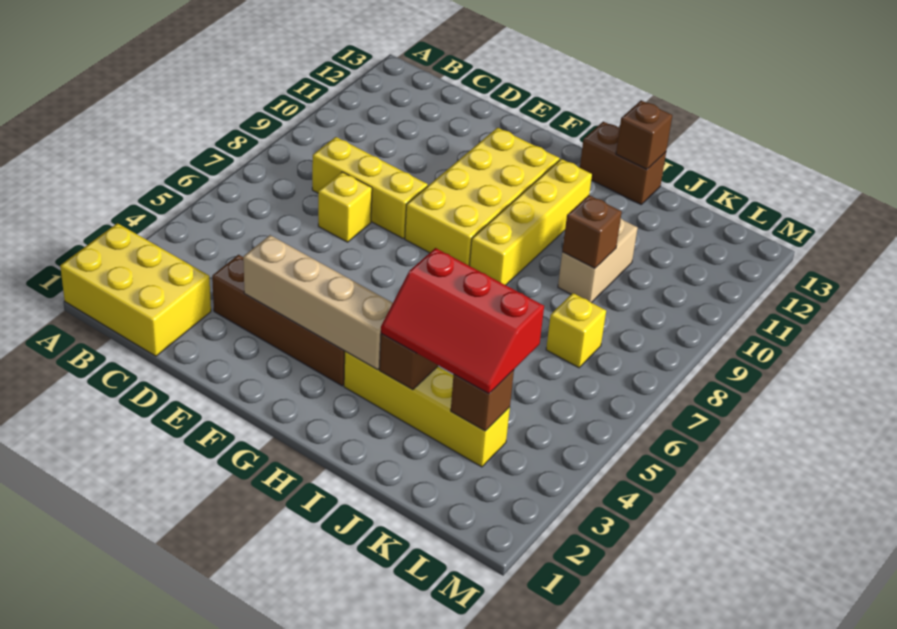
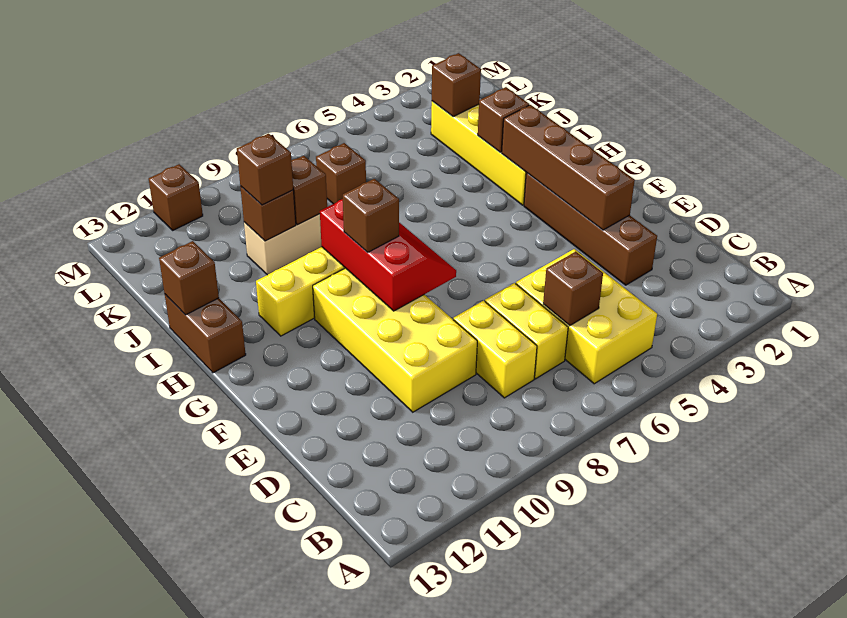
yellow brick A1:C2 level 1 -> yellow brick B5:D6 level 1
none -> brown brick C6 level 2
yellow brick C8:E8 level 1 -> yellow brick C8:D8 level 1
yellow brick D7 level 1 -> yellow brick C7:D7 level 1
tan brick E3:H3 level 2 -> brown brick E3:H3 level 2
yellow brick F8:G11 level 1 -> yellow brick D9:G10 level 1
none -> brown brick G9 level 3
red slope I3:K4 level 3 top 4 -> red slope F8:H9 level 2 top 9
none -> brown brick J10 level 2
none -> brown brick J10 level 3
yellow brick K7 level 1 -> brown brick K7 level 1
none -> brown brick M11 level 1

